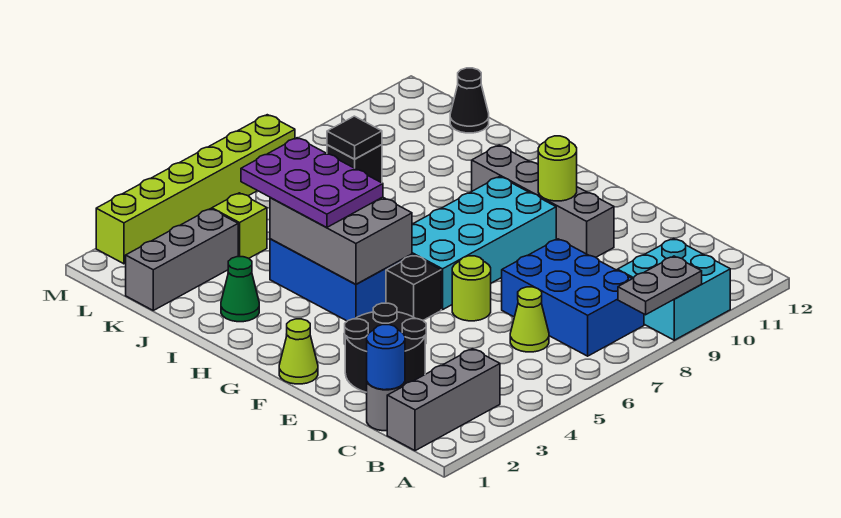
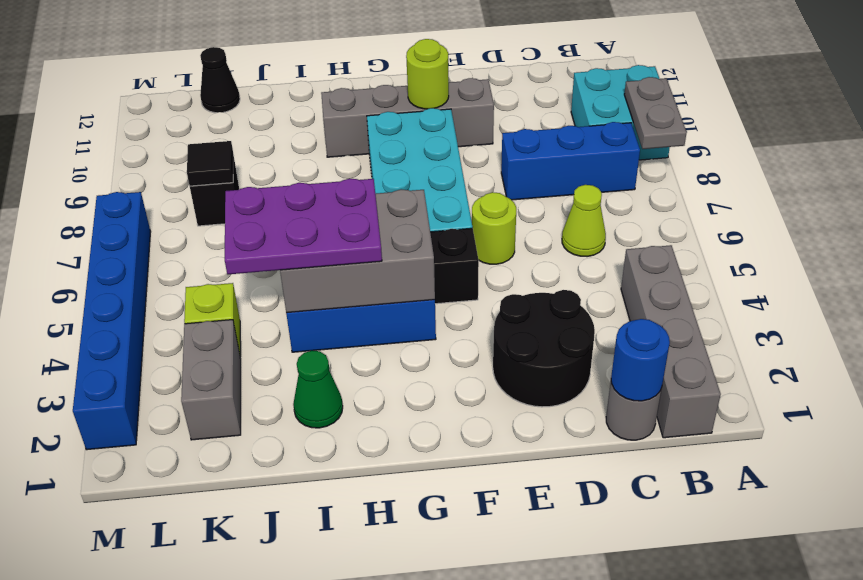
grey brick B1:B3 level 1 -> grey brick B1:B4 level 1
blue brick B7:D8 level 1 -> blue brick B8:D8 level 1
lime cone F1 level 1 -> none
grey brick K1:K3 level 1 -> grey brick K2:K3 level 1
lime brick M2:M7 level 1 -> blue brick M2:M7 level 1

